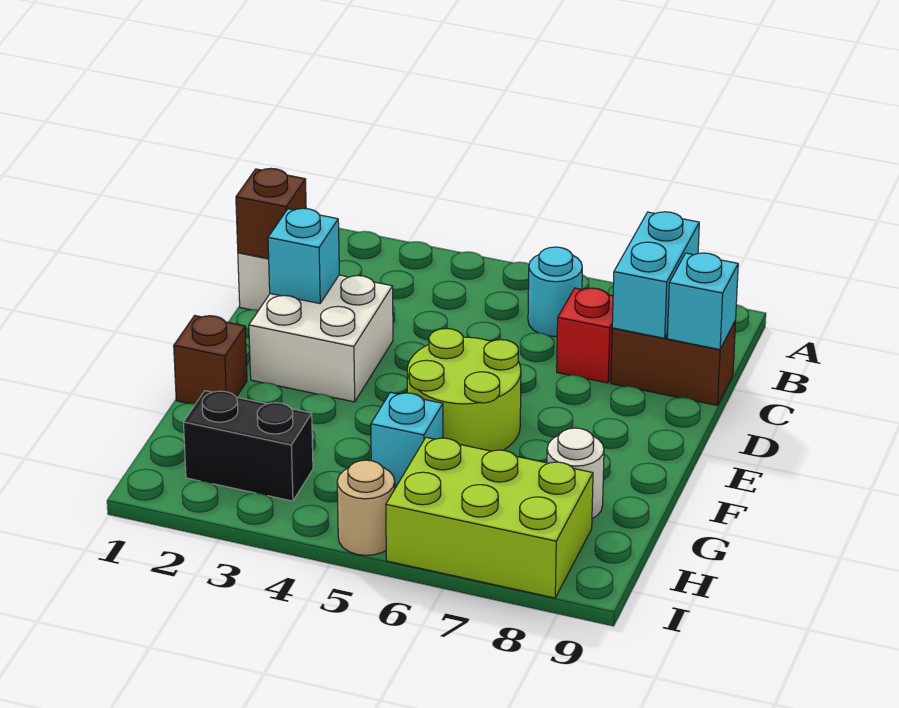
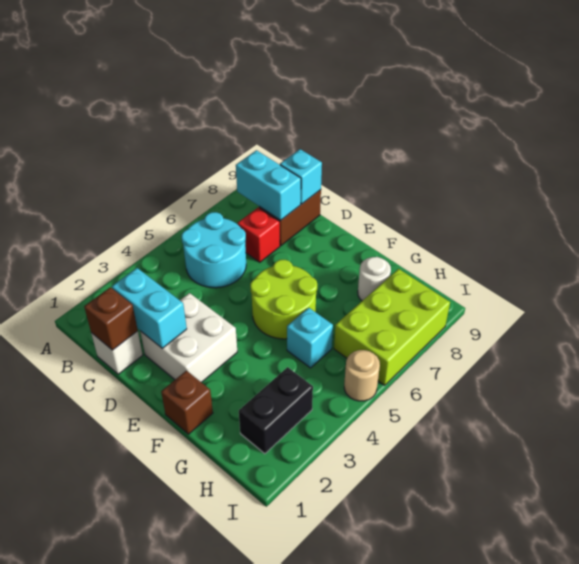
cyan round brick B6 level 1 -> cyan round brick B5:C6 level 1
cyan brick D2 level 2 -> cyan brick C2:D2 level 2

